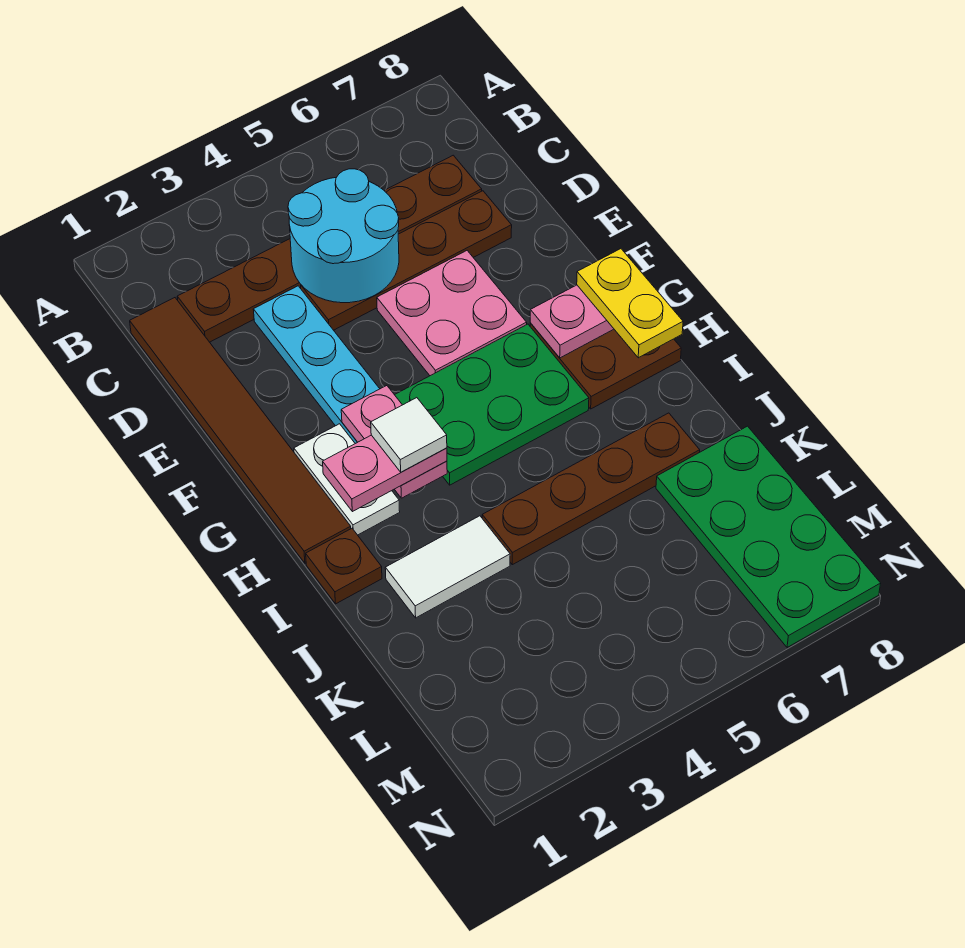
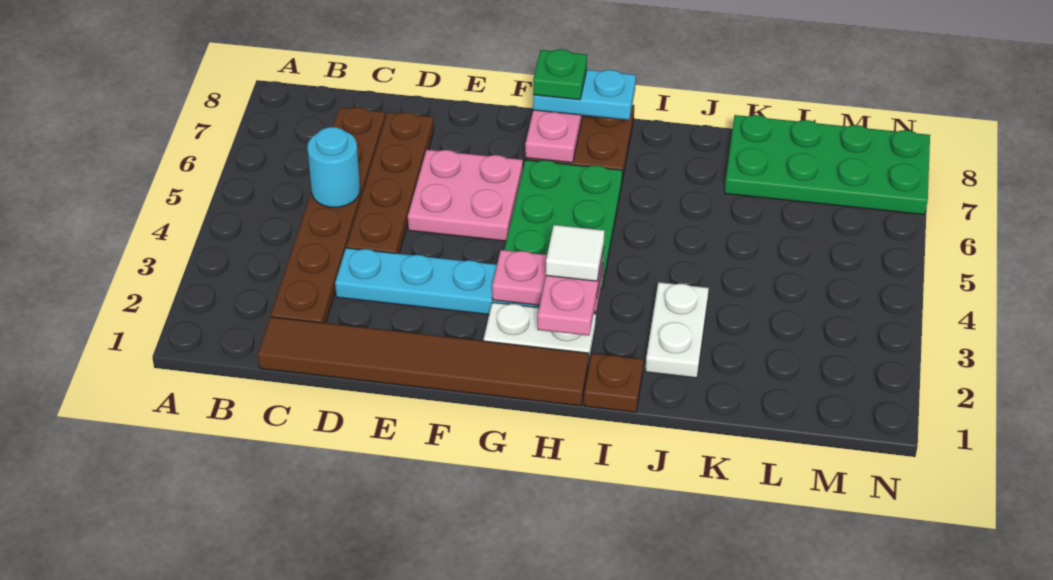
cyan round brick C4:D5 level 2 -> cyan round brick C5 level 2
yellow plate G8:H8 level 3 -> cyan plate G8:H8 level 3
none -> green plate G8 level 4
white tile J2:J3 level 1 -> white plate J2:J3 level 1
brown plate J4:J7 level 1 -> none

